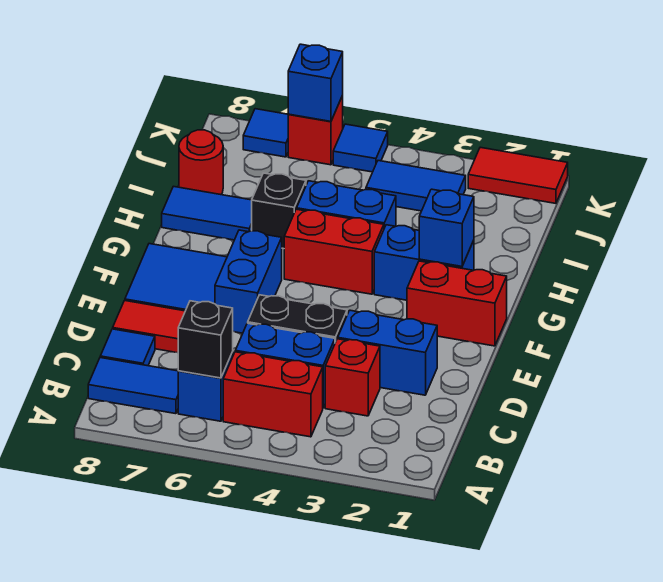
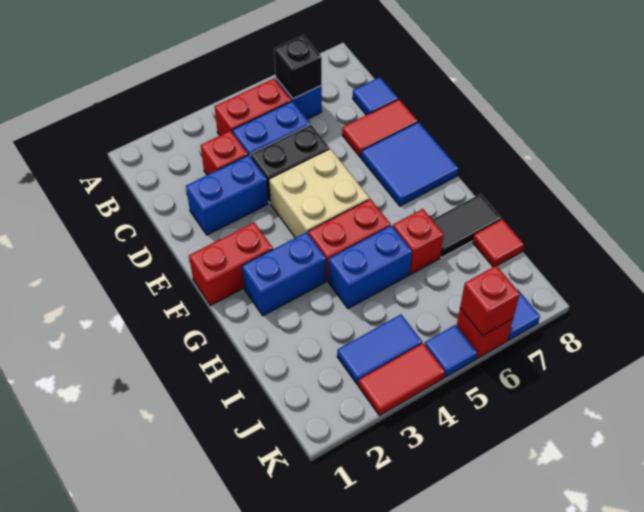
blue tile B7:B8 level 1 -> none
none -> tan brick E4:F5 level 1
blue brick E6:F6 level 1 -> none
blue brick G2 level 2 -> none
black brick H6 level 1 -> red brick H6 level 1
blue tile H7:H8 level 1 -> black tile H7:H8 level 1
red round brick I8 level 1 -> red tile I8 level 1
red tile K1:K2 level 1 -> red tile K3:K4 level 1
blue brick K6 level 2 -> red brick K6 level 2

